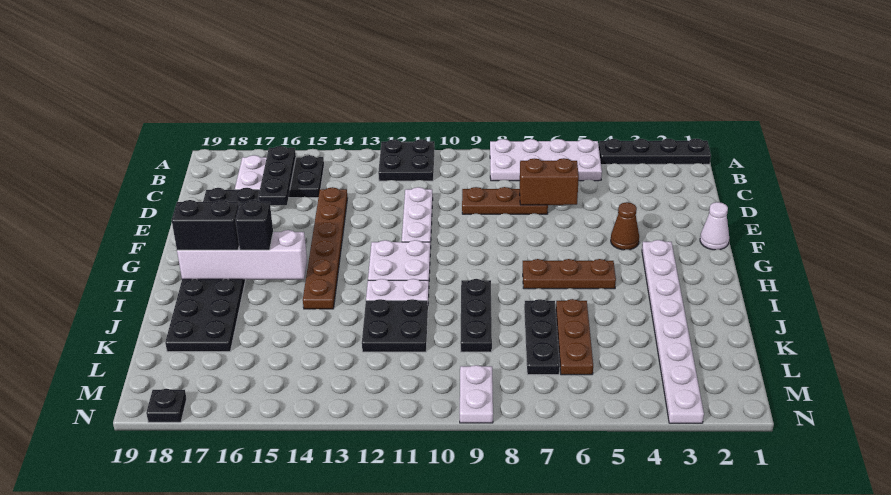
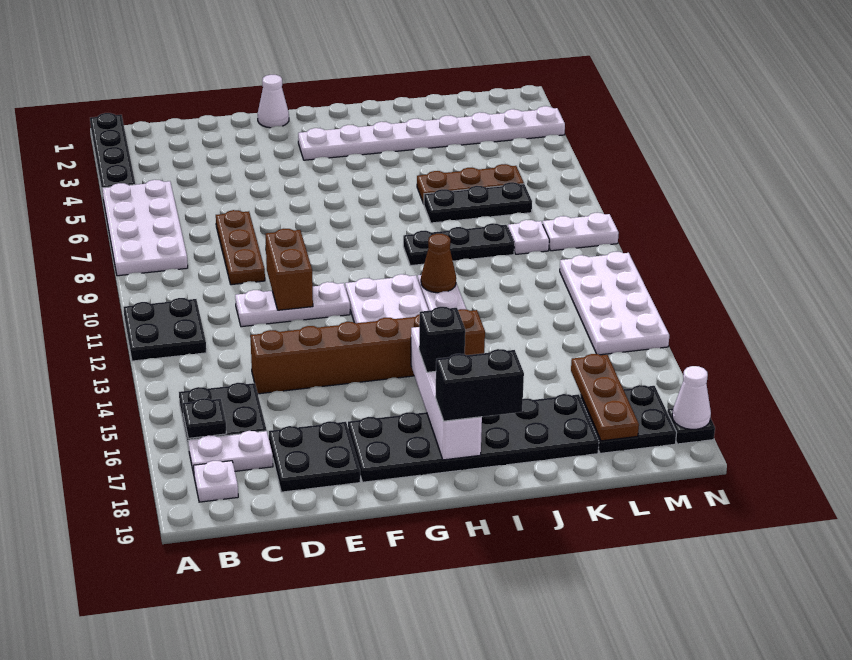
black plate B16:D16 level 2 -> black plate B16 level 2
none -> white plate B18 level 1
brown brick D6:D7 level 2 -> brown brick E10:E11 level 2
brown plate D14:I14 level 1 -> brown brick D14:I14 level 1
brown cone F4 level 1 -> brown cone I11 level 2
brown plate H5:H7 level 1 -> brown plate L16:L18 level 2
black brick H17:H18 level 3 -> black brick H18:I18 level 3
black plate J11:K12 level 1 -> black plate L17:M18 level 1
none -> white plate L9 level 1
none -> white plate M11:N14 level 1
none -> white cone N18 level 2

